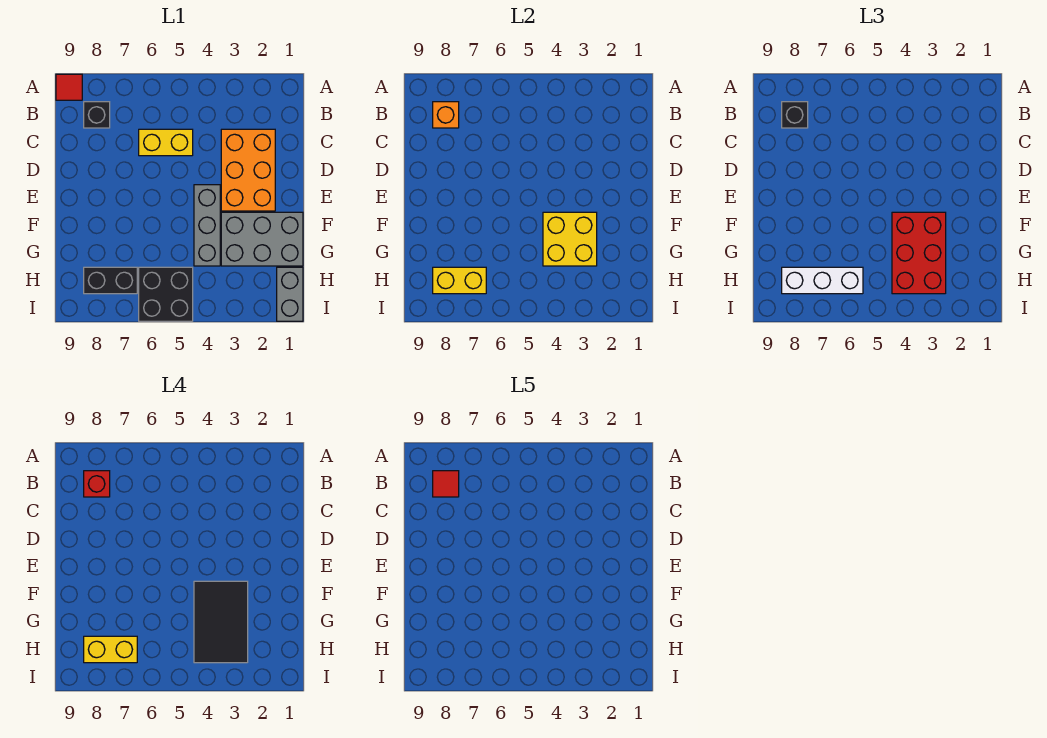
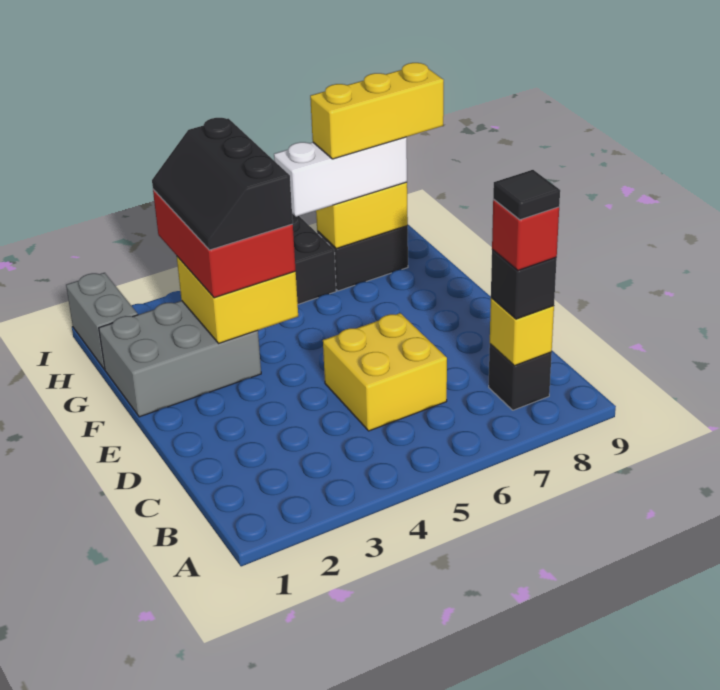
red tile A9 level 1 -> none
orange brick B8 level 2 -> yellow brick B8 level 2
red tile B8 level 5 -> black tile B8 level 5
orange brick C2:E3 level 1 -> none
yellow brick C5:C6 level 1 -> yellow brick C5:D6 level 1
grey brick E4:G4 level 1 -> none
black tile F3:H4 level 4 -> black slope F3:H4 level 4 top 4
yellow brick H7:H8 level 4 -> yellow brick H7:H9 level 4

